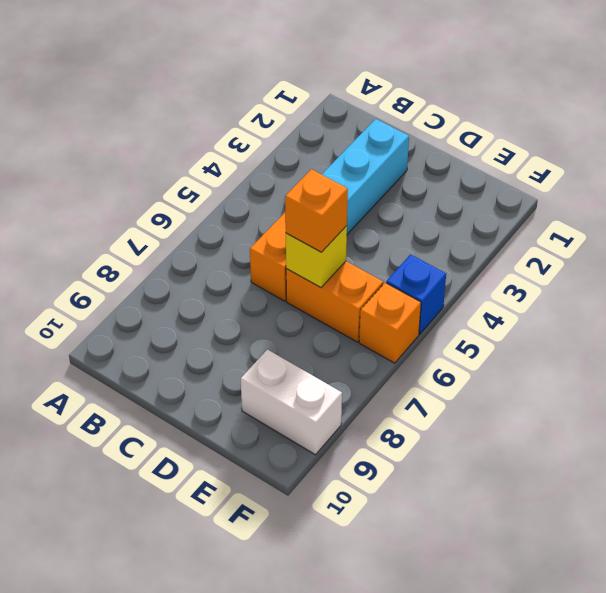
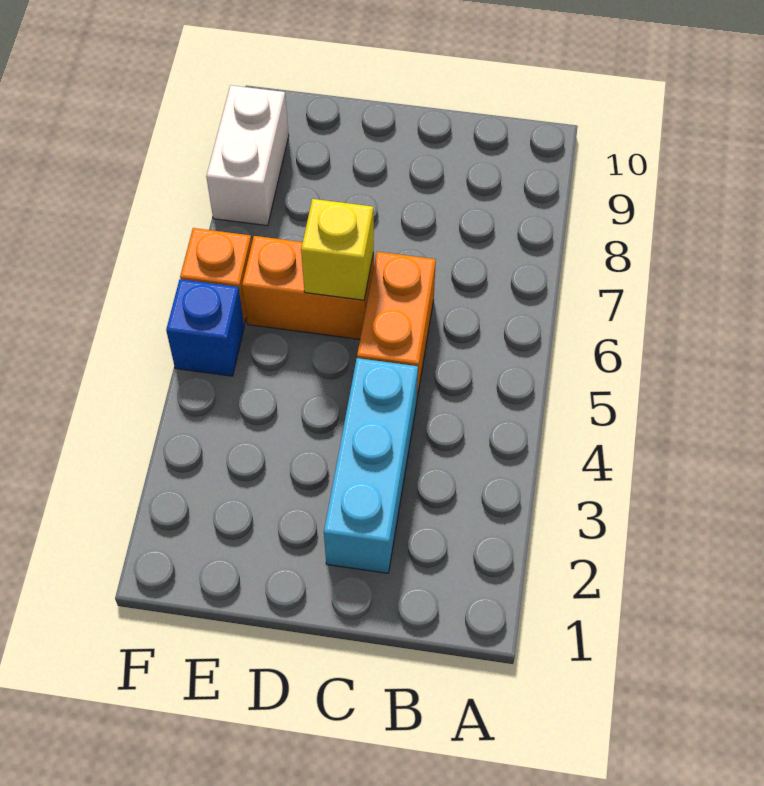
orange brick D6 level 3 -> none
white brick E9:F9 level 1 -> white brick F8:F9 level 1

